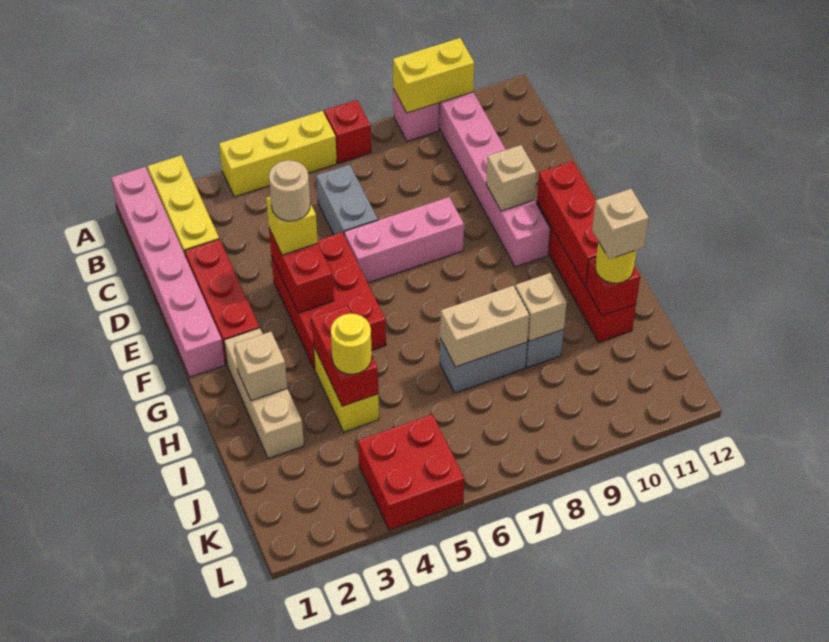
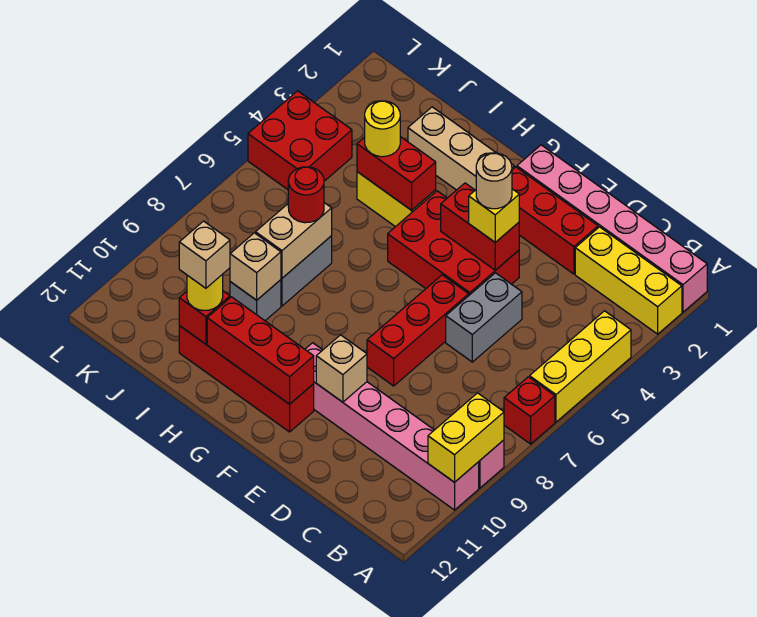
grey brick C6:D6 level 1 -> grey brick D5:D6 level 1
pink brick E6:E8 level 1 -> red brick E6:E8 level 1
tan brick H2 level 2 -> none
none -> red round brick I7 level 3

